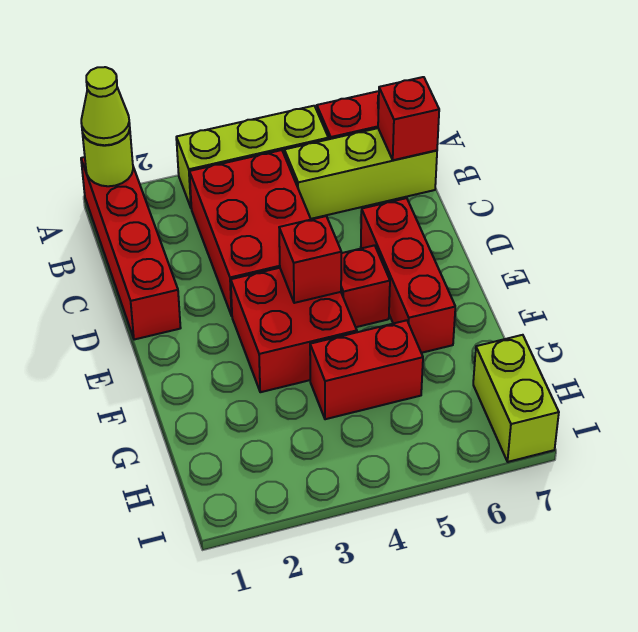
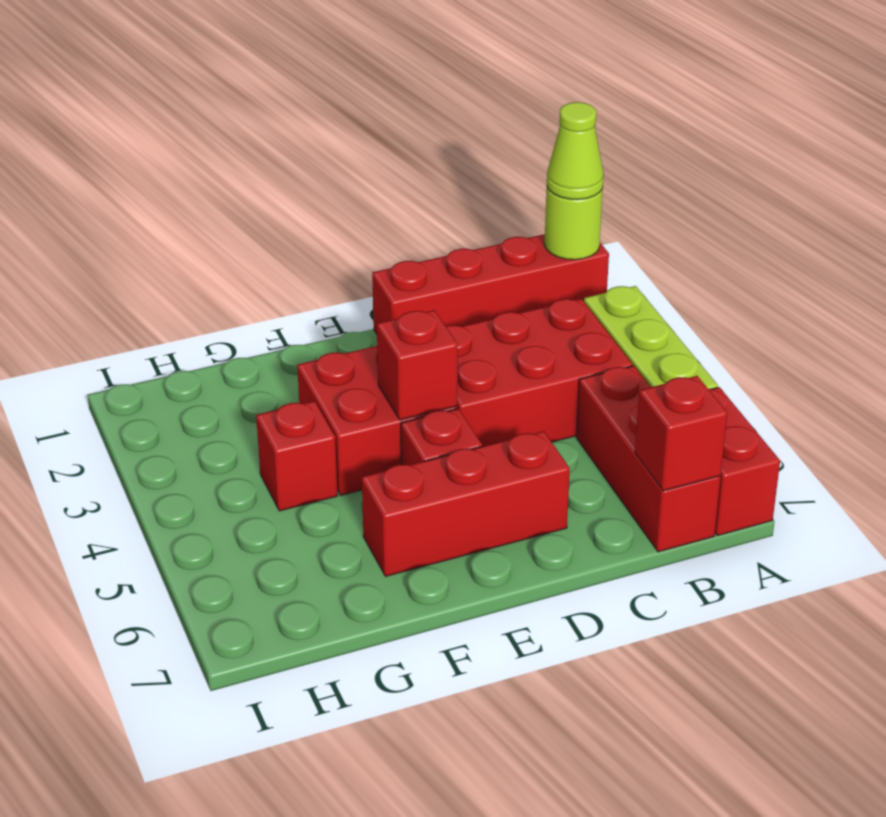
lime brick B5:B7 level 1 -> red brick B5:B7 level 1
red brick G4:G5 level 1 -> red brick G4 level 1
lime brick H7:I7 level 1 -> none

